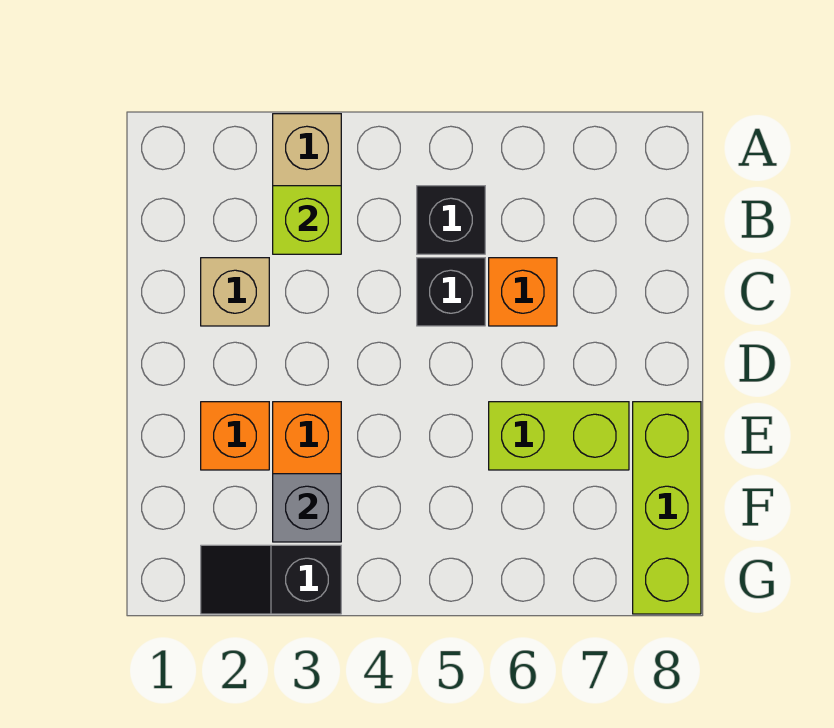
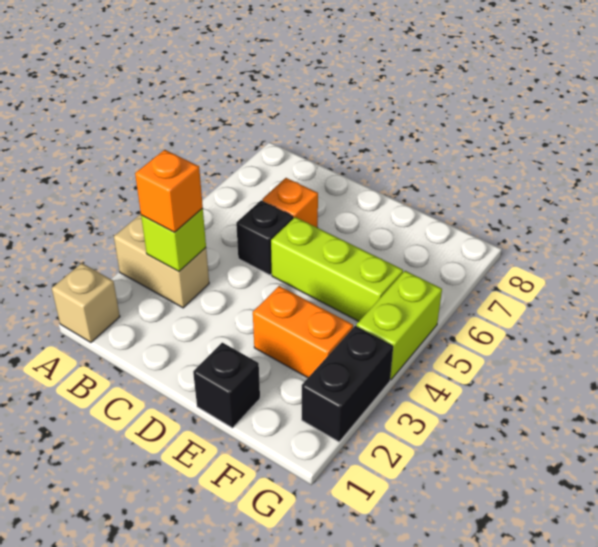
black brick B5 level 1 -> black brick E1 level 1
tan brick C2 level 1 -> tan brick A1 level 1
orange brick E2 level 1 -> orange brick B3 level 3
lime brick E6:E7 level 1 -> lime brick G4:G5 level 1
lime brick E8:G8 level 1 -> lime brick D5:F5 level 1
grey brick F3 level 2 -> none
black slope G2:G3 level 1 top 3 -> black brick G2:G3 level 1

